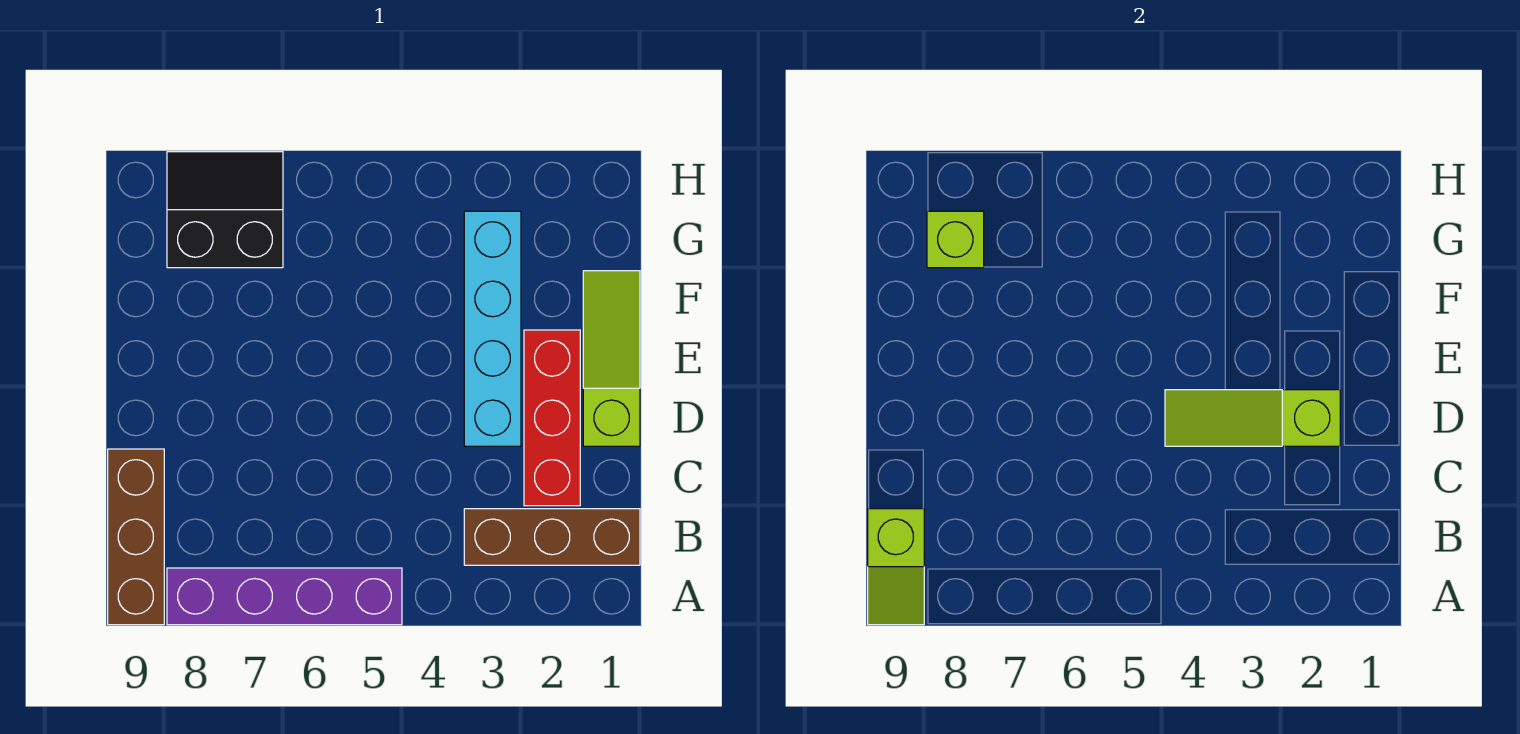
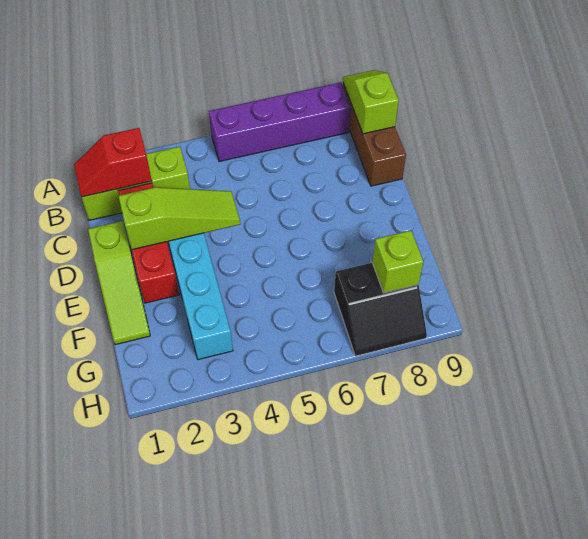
brown brick B1:B3 level 1 -> lime brick B1:B3 level 1
none -> red slope B1:B2 level 2 top 2

